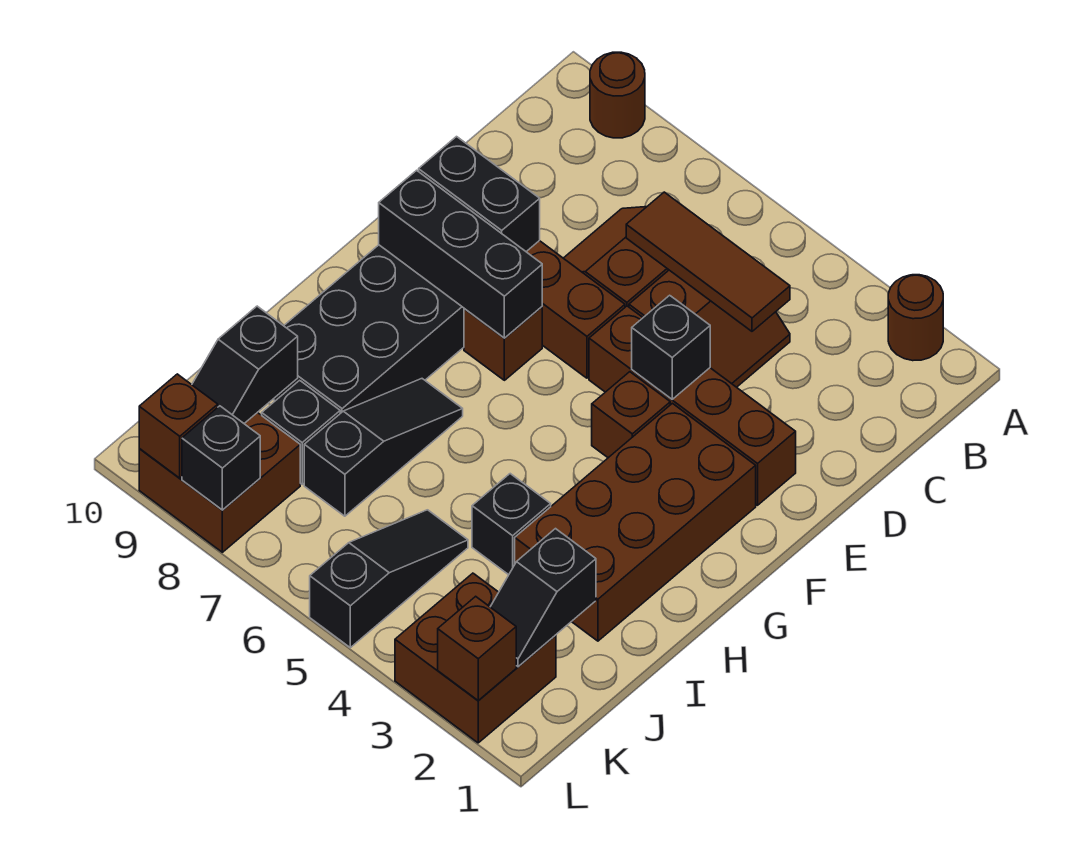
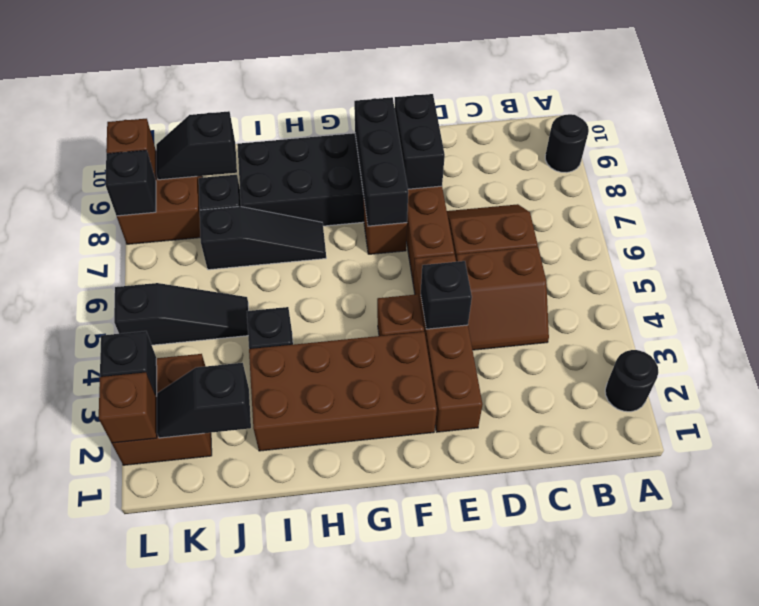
brown round brick A2 level 1 -> black round brick A2 level 1
brown round brick A9 level 1 -> black round brick A9 level 1
brown tile C4:C6 level 2 -> none
none -> black brick L3 level 2

